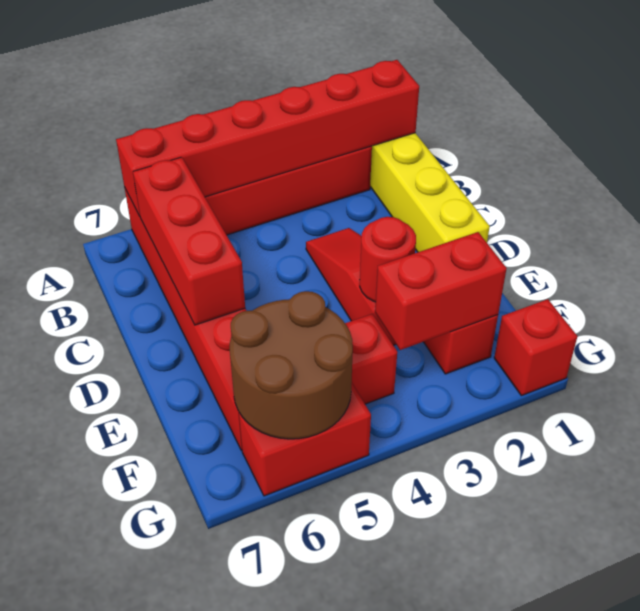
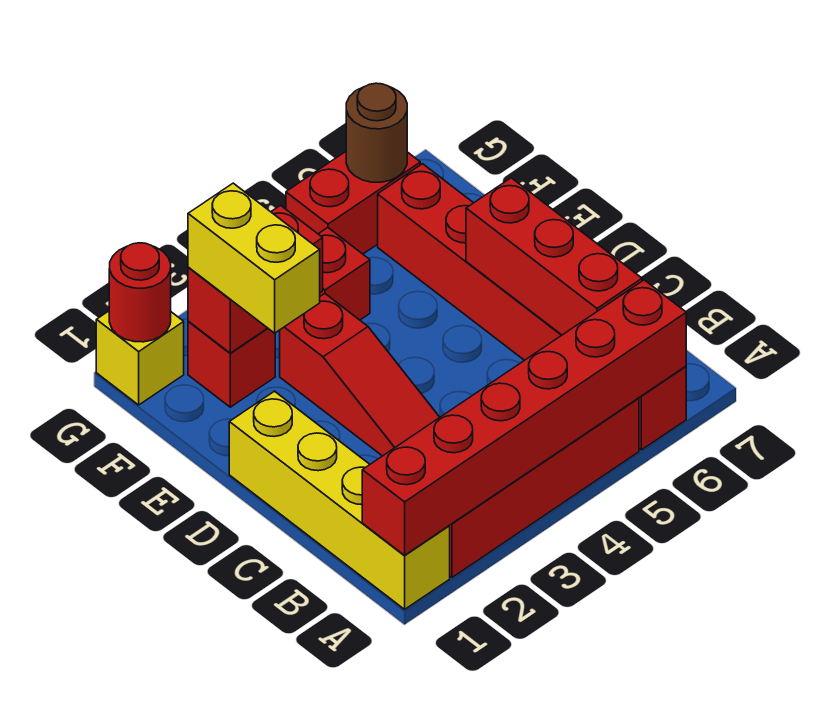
none -> yellow brick E2:F2 level 3
red round brick E3 level 2 -> red round brick G1 level 2
brown round brick F5:G6 level 2 -> brown round brick G6 level 2
red brick G1 level 1 -> yellow brick G1 level 1

